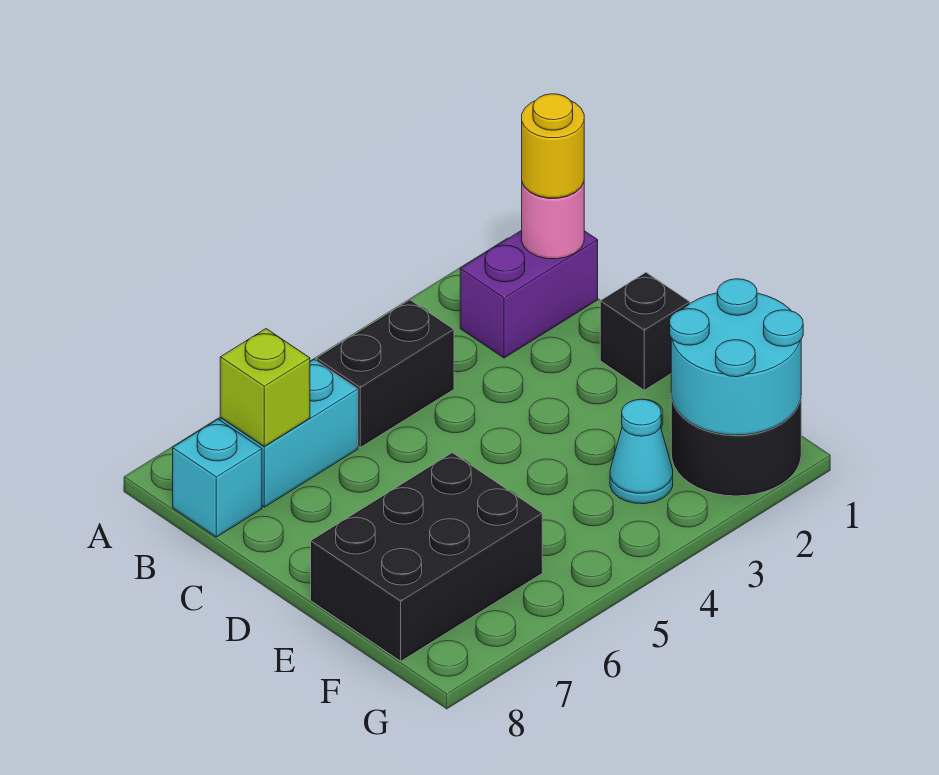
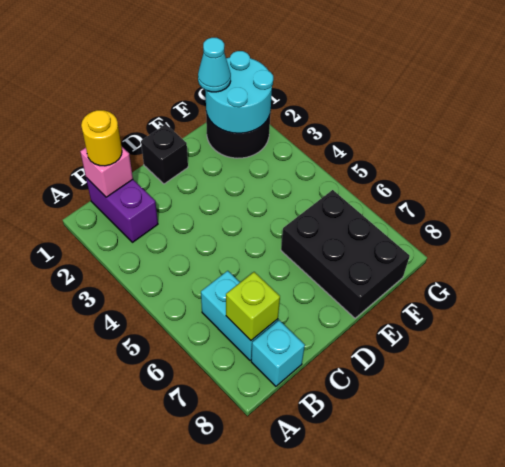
pink round brick B1 level 2 -> pink brick B1 level 2
black brick B4:B5 level 1 -> none
cyan cone F3 level 1 -> cyan cone F1 level 3

